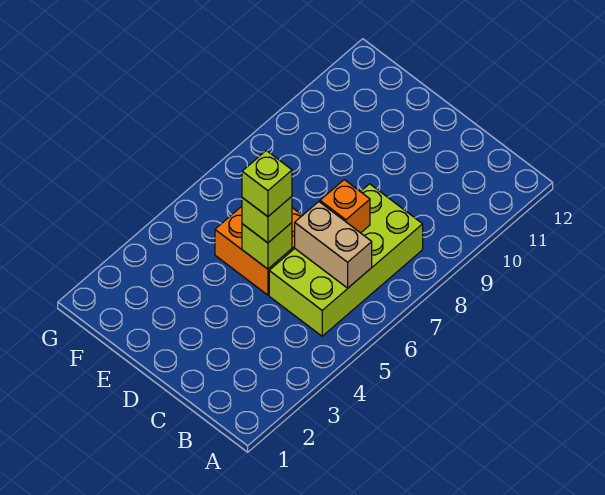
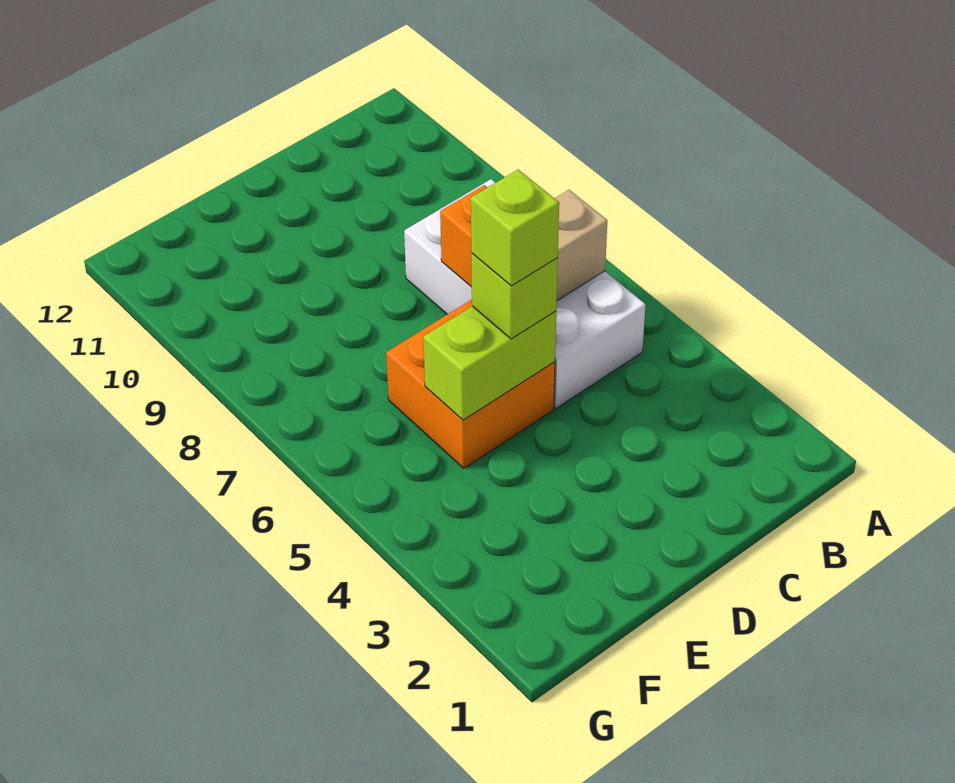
lime brick B5:C8 level 1 -> white brick B5:C8 level 1
lime brick D5 level 2 -> lime brick D5:E5 level 2

